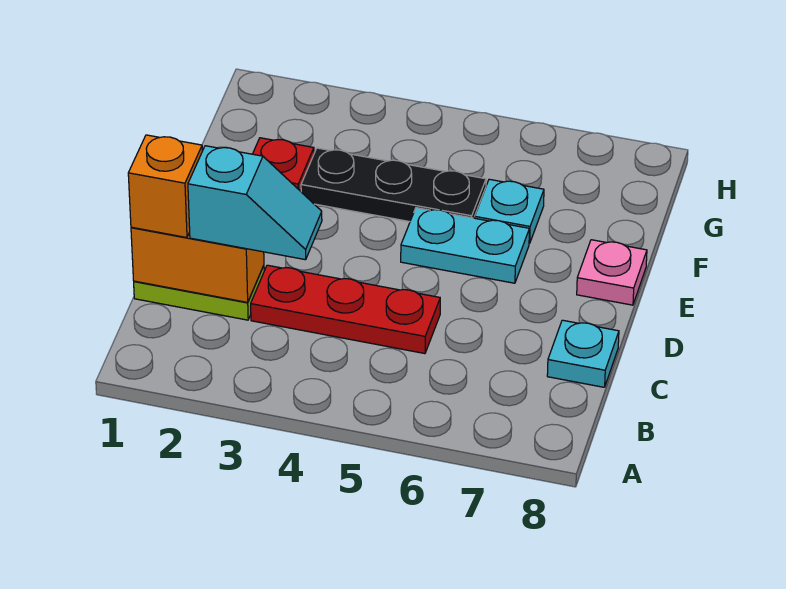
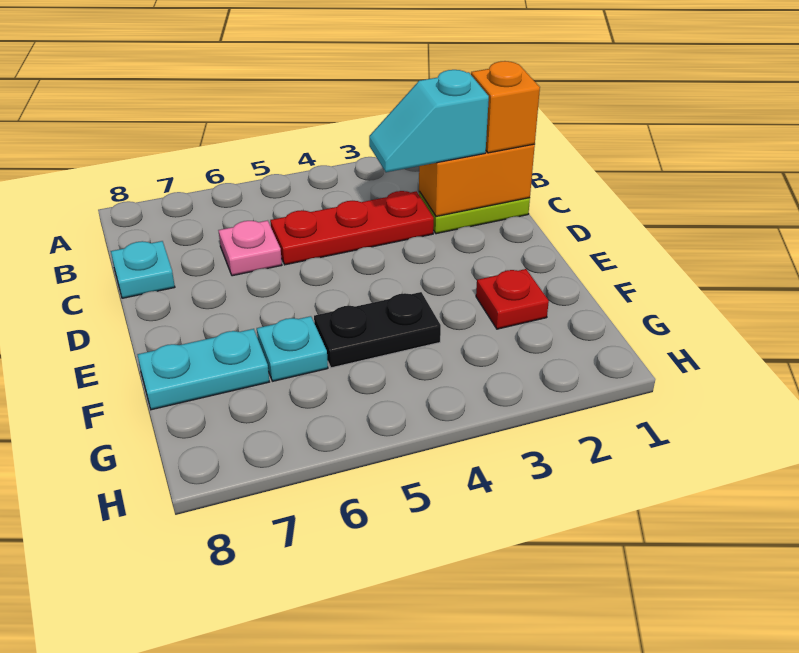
cyan plate E5:E6 level 1 -> cyan plate F7:F8 level 1
pink plate E8 level 1 -> pink plate C6 level 1
black plate F3:F5 level 1 -> black plate F4:F5 level 1

